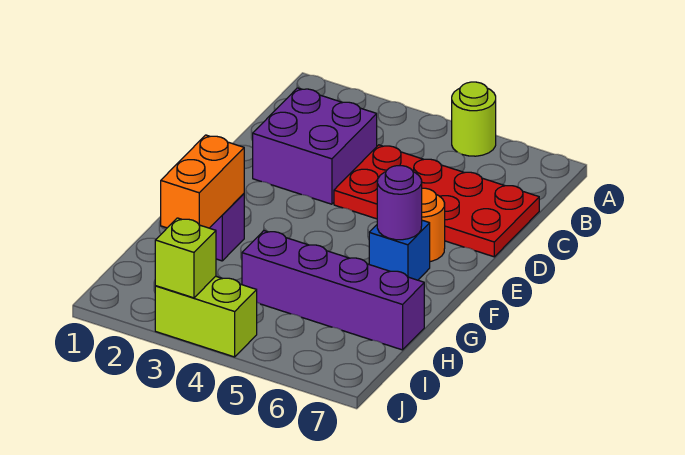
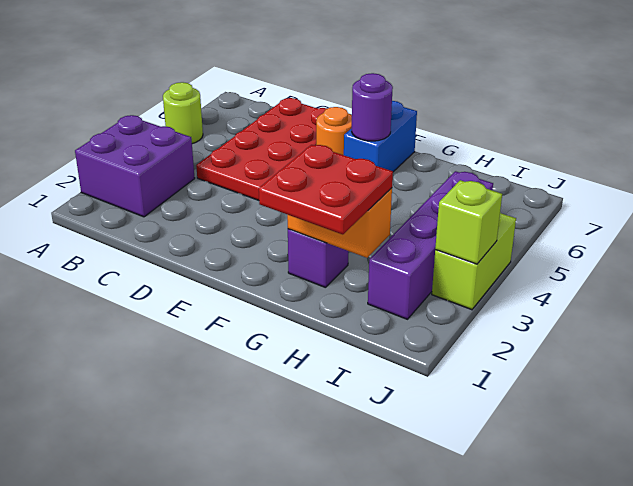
purple brick C2:D3 level 1 -> purple brick A2:B3 level 1
blue brick F6 level 1 -> blue brick F6:F7 level 1
none -> red plate G1:H2 level 3
purple brick H4:H7 level 1 -> purple brick I2:I5 level 1

